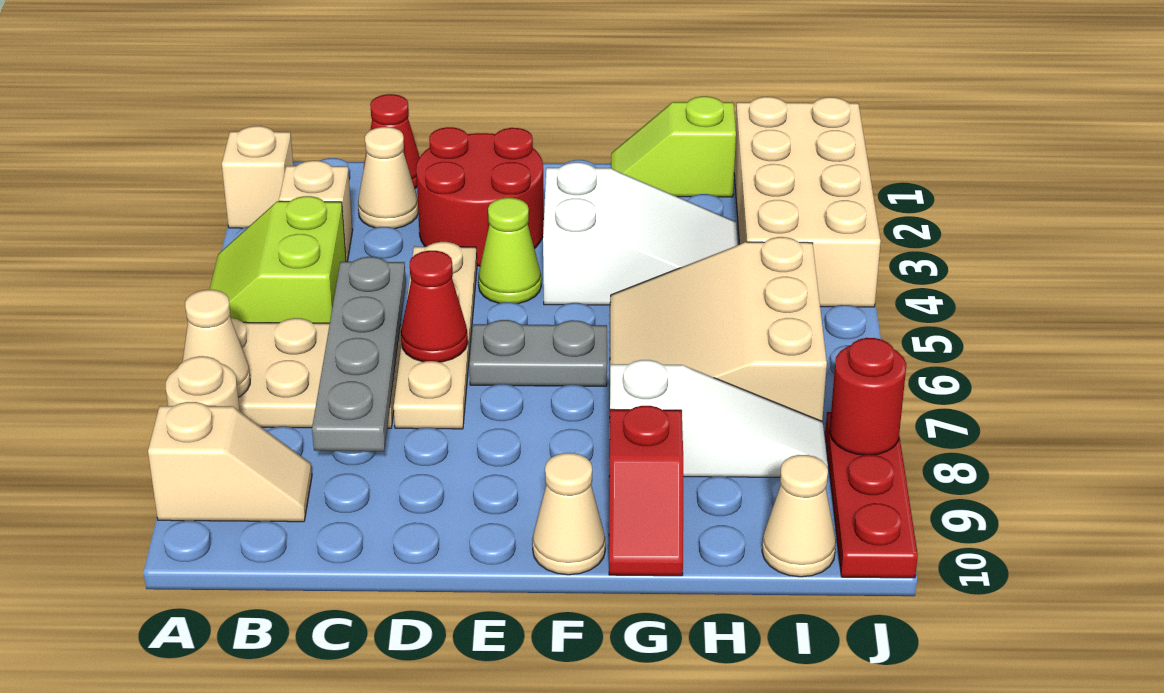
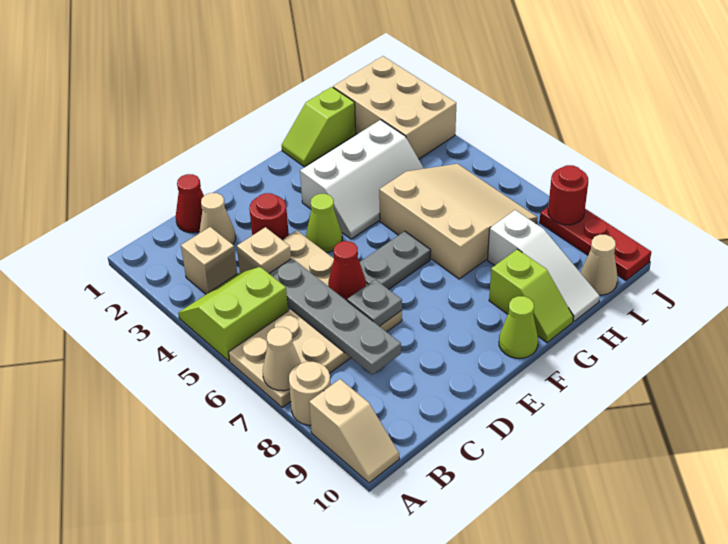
tan brick A2 level 1 -> tan brick C4 level 1
lime slope A4:B5 level 1 top B -> lime slope A4:B5 level 1 top 5
tan slope A9:B9 level 1 top A -> tan slope A9:A10 level 1 top 9
red round brick D2:E3 level 1 -> red round brick D3 level 1
none -> grey plate D7 level 2
white slope F3:H4 level 1 top F -> white slope F3:H4 level 1 top 3
tan cone F10 level 1 -> lime cone F10 level 1
tan slope G5:I7 level 1 top I -> tan slope G5:I7 level 1 top G
white slope G8:I8 level 1 top G -> white slope H8:H10 level 1 top 8
red slope G9:G10 level 1 top 9 -> lime slope G9:G10 level 1 top 9
tan brick I1:J4 level 1 -> tan brick I1:J3 level 1

